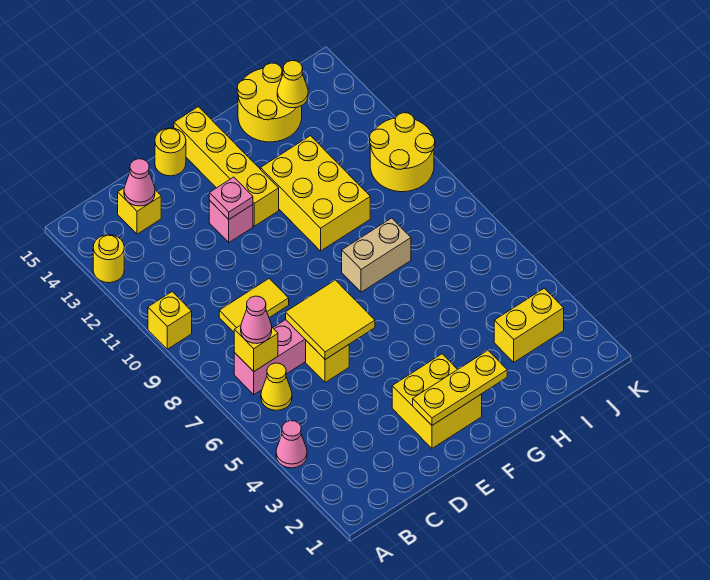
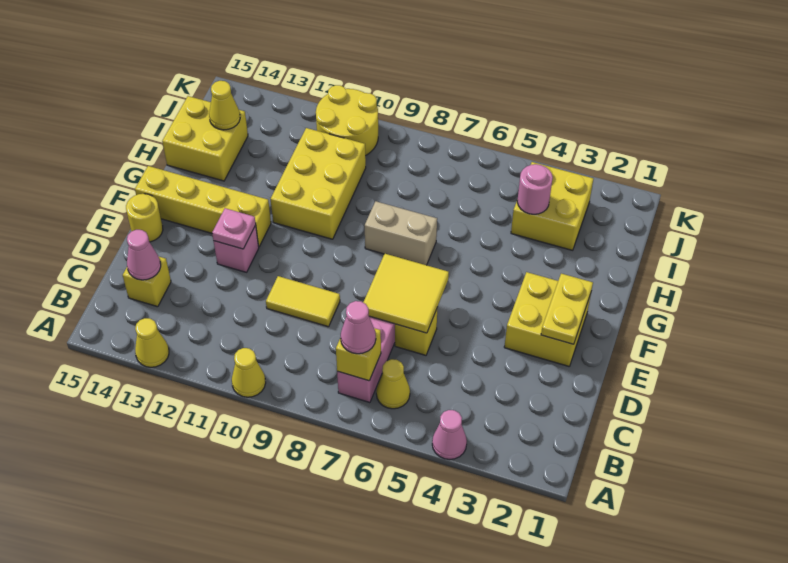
yellow brick A10 level 1 -> yellow cone A10 level 1
yellow round brick A13 level 1 -> yellow cone A13 level 1
yellow tile C9:D9 level 1 -> yellow tile D9:D10 level 1
yellow plate E2:G2 level 2 -> yellow plate E2:F2 level 2
tan brick G8:H8 level 1 -> tan brick G7:G8 level 1
yellow brick G10:H12 level 1 -> yellow brick G10:I11 level 1
yellow round brick H14:I15 level 1 -> yellow brick H14:I15 level 1
yellow brick I3:J3 level 1 -> yellow brick I3:J4 level 1
none -> pink round brick I4 level 2

